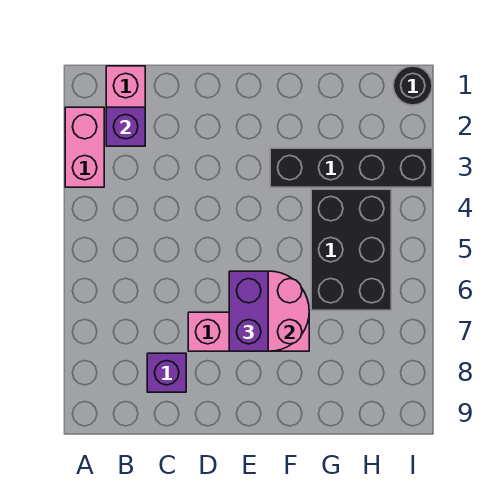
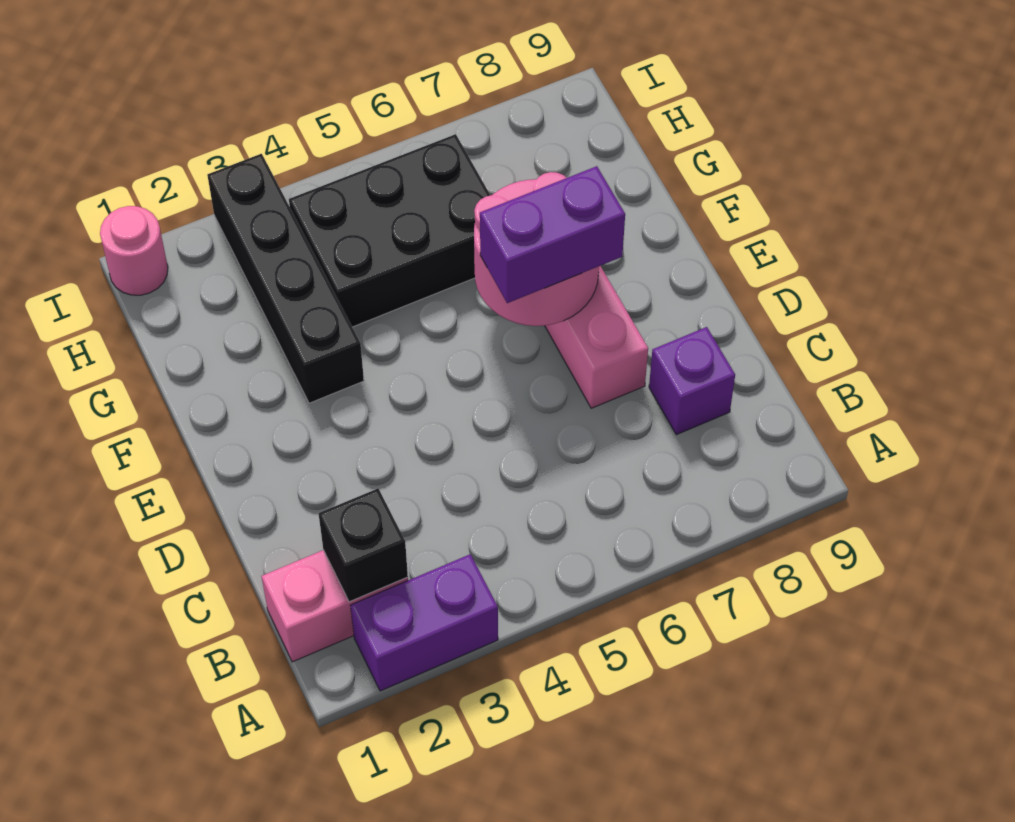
pink brick A2:A3 level 1 -> purple brick A2:A3 level 1
purple brick B2 level 2 -> black brick B2 level 2
black round brick I1 level 1 -> pink round brick I1 level 1

